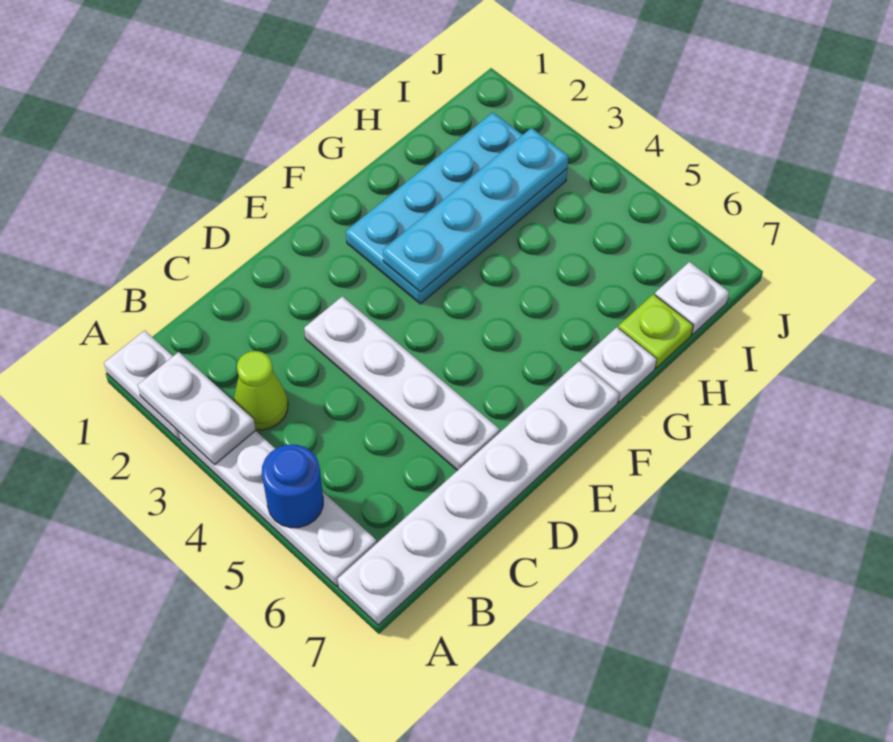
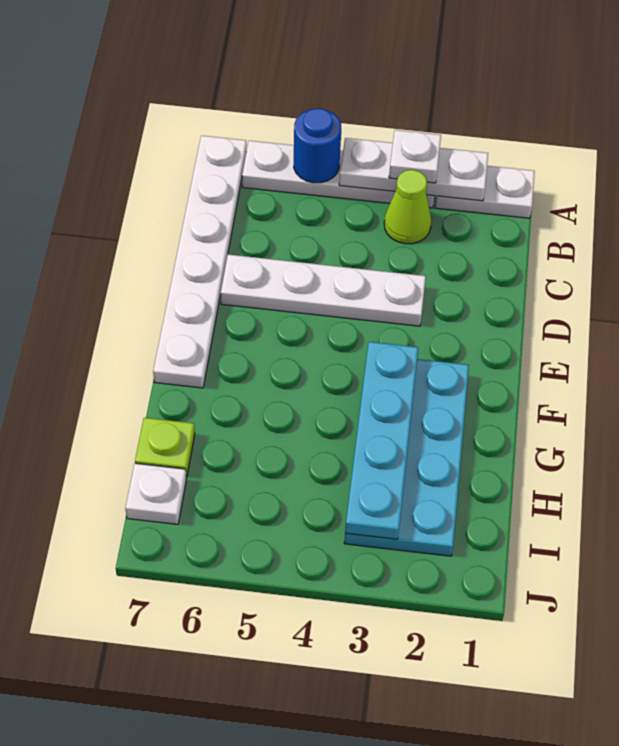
white plate A2:A3 level 2 -> white plate A2:A4 level 2
white plate G7 level 1 -> white plate A3 level 3

